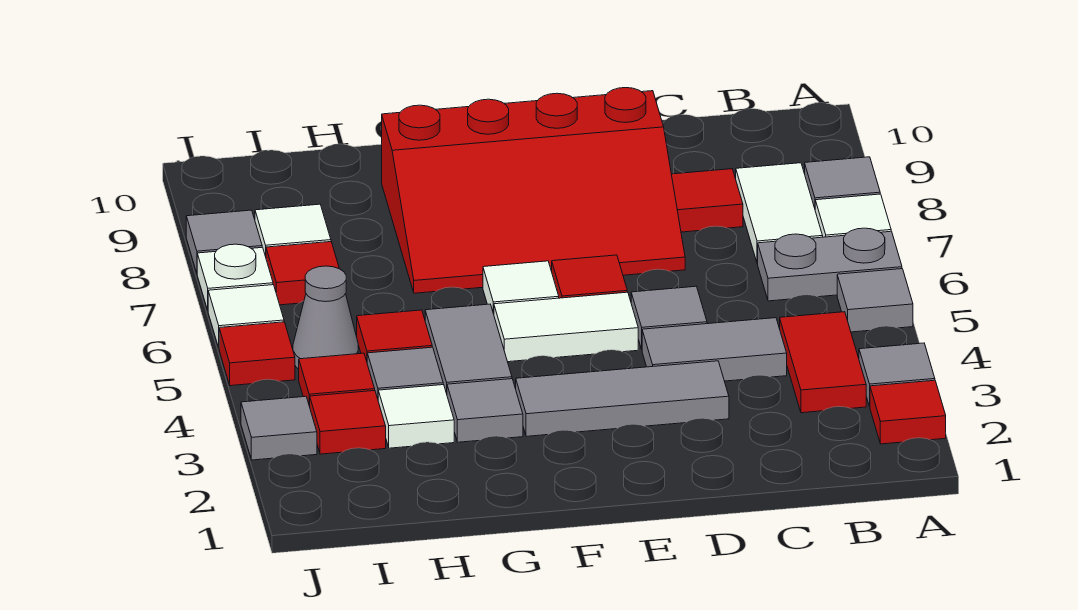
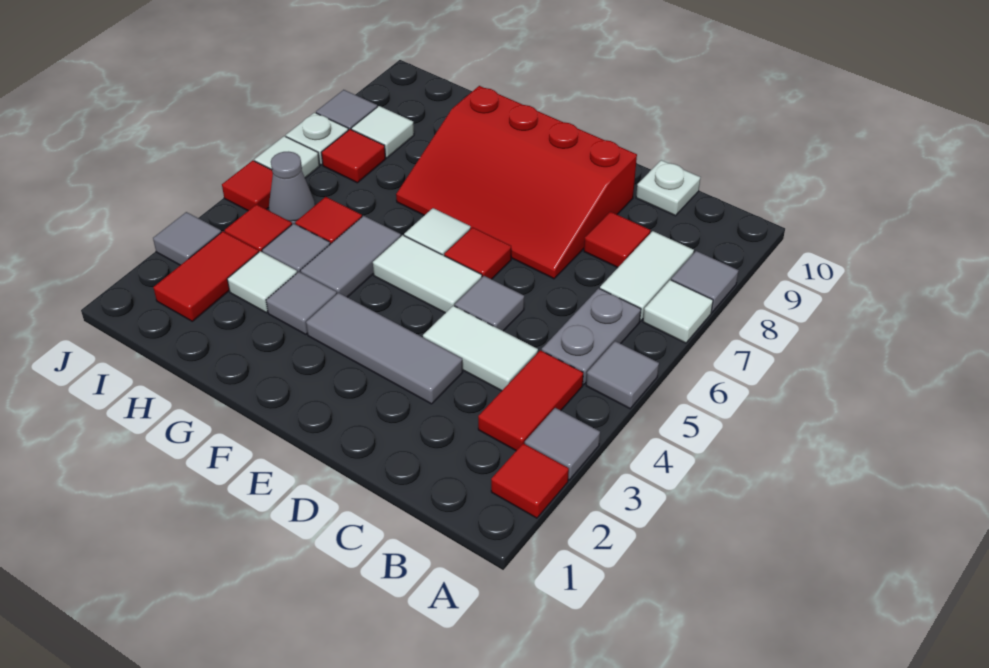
grey plate A6:B6 level 1 -> grey plate B5:B6 level 1
grey tile C4:D4 level 1 -> white tile C4:D4 level 1
none -> white plate C10 level 1
red tile I3 level 1 -> red tile I2:I3 level 1

